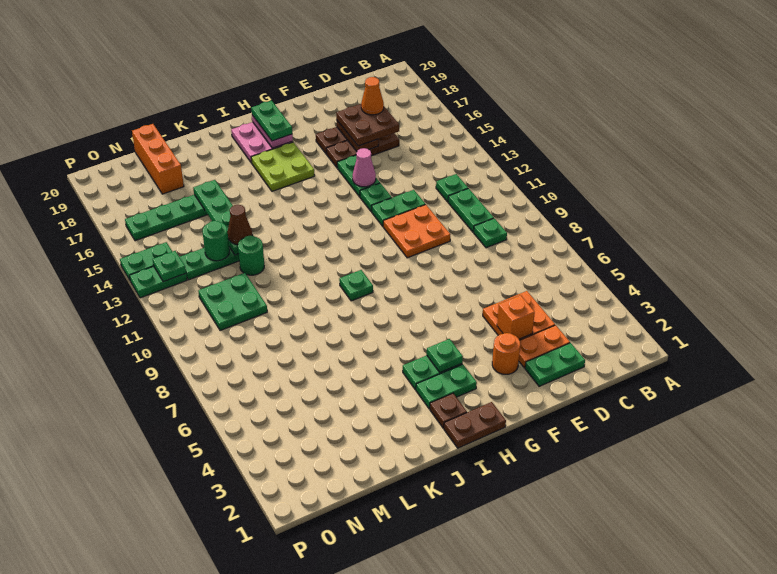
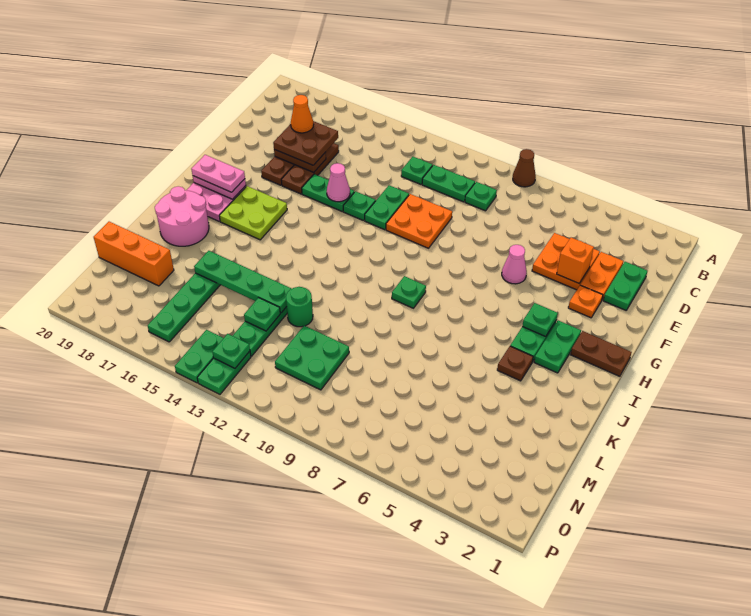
orange round brick F3 level 1 -> orange plate F3 level 1
none -> pink cone F6 level 1
brown plate H1:I1 level 1 -> brown plate H1:H2 level 1
green plate H18:H19 level 3 -> pink plate H18:H19 level 3
brown plate I2 level 1 -> brown plate J4 level 1
none -> pink round brick J18:K19 level 1
brown cone L13 level 3 -> brown cone A8 level 1
green round brick M13 level 2 -> green plate M13 level 2

